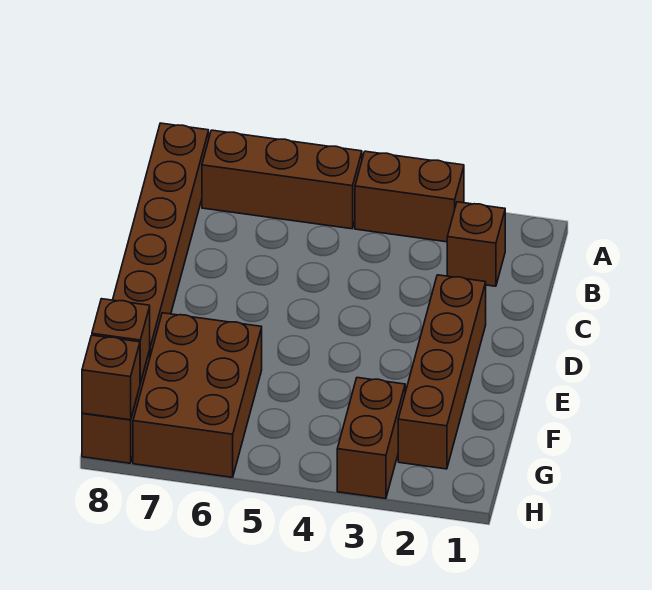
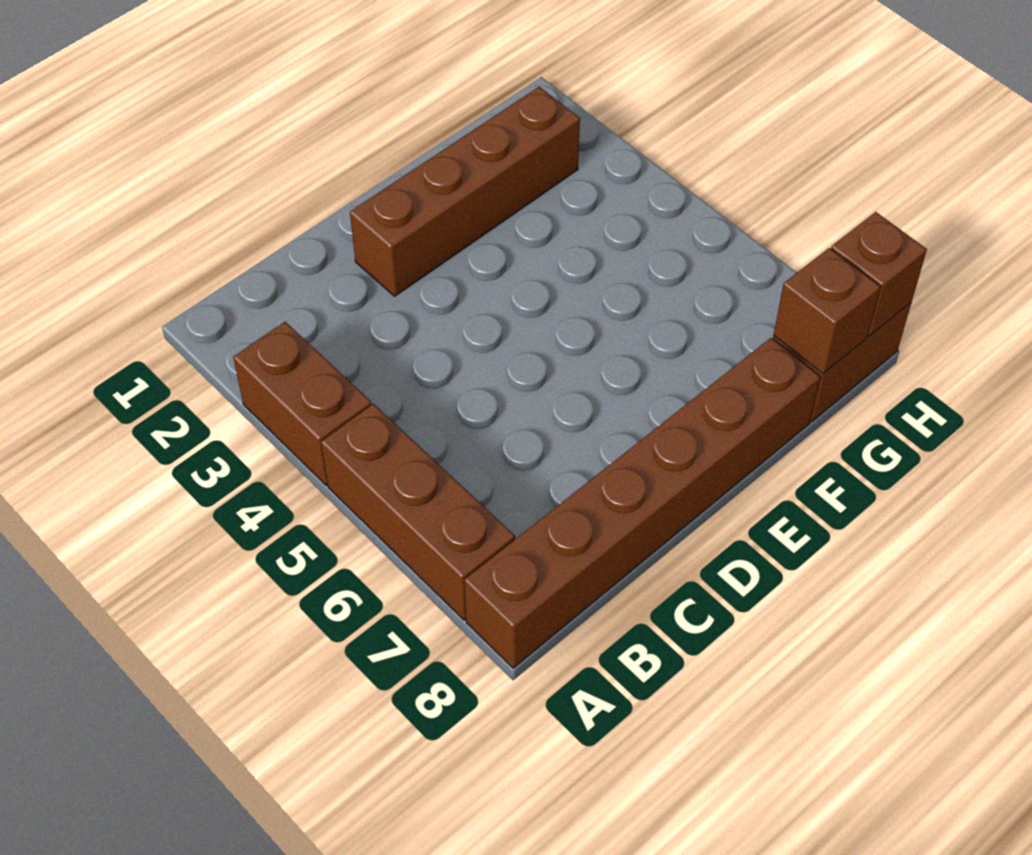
brown brick B2 level 1 -> none
brown brick F6:H7 level 1 -> none
brown brick G3:H3 level 1 -> none

